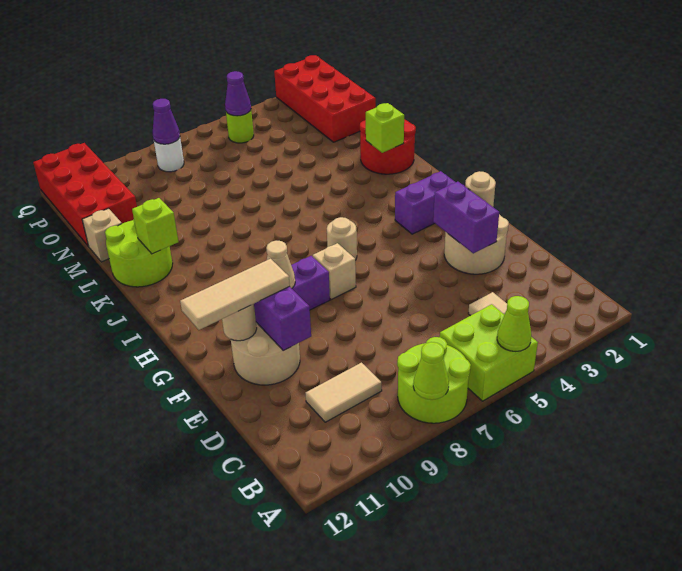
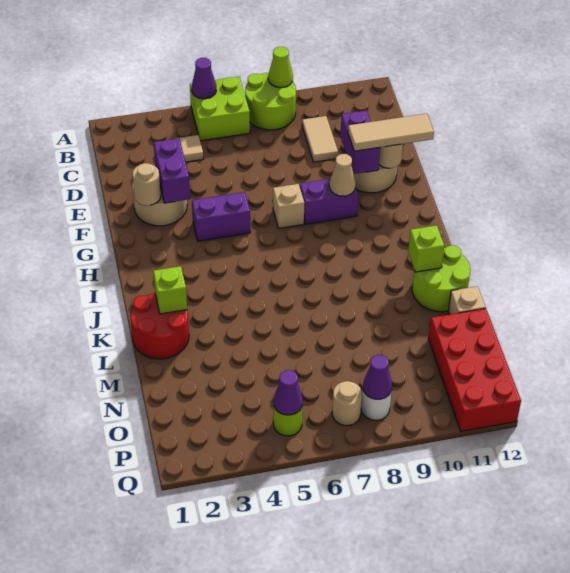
lime cone A5 level 2 -> purple cone A5 level 2
tan tile C9:C10 level 1 -> tan tile C9:D9 level 1
purple brick H2:H3 level 1 -> purple brick G4:G5 level 1
tan round brick H6 level 1 -> tan round brick P7 level 1
red brick N1:Q2 level 1 -> none

